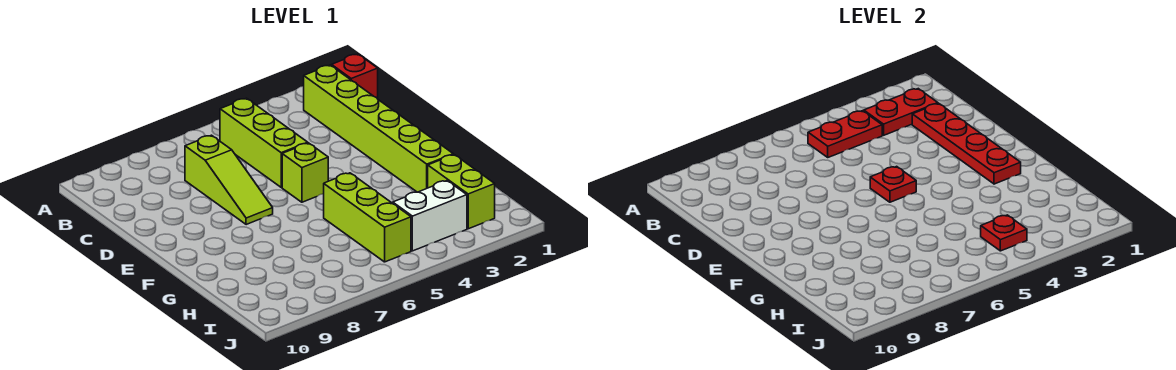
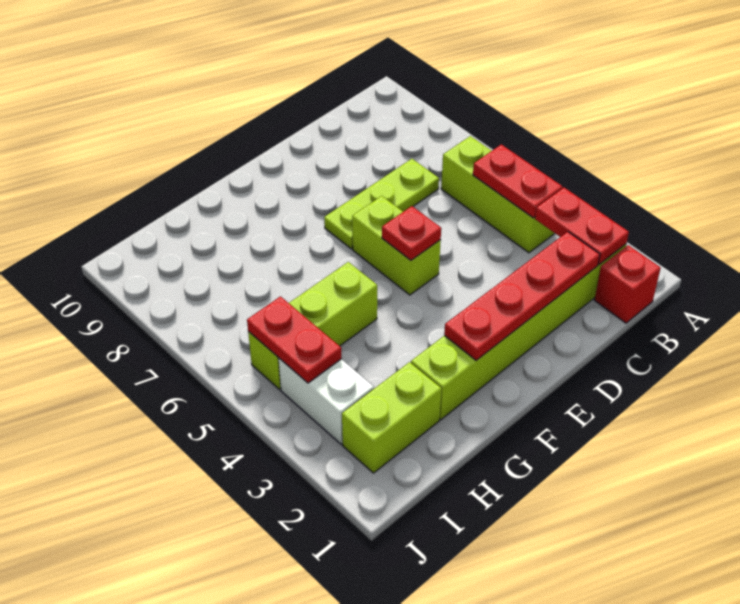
lime brick B5:D5 level 1 -> lime brick B4:B6 level 1
lime slope C7:E7 level 1 top C -> lime plate C7:E7 level 1
lime brick E5 level 1 -> lime brick E5:E6 level 1
red plate I4 level 2 -> red plate I4:I5 level 2

